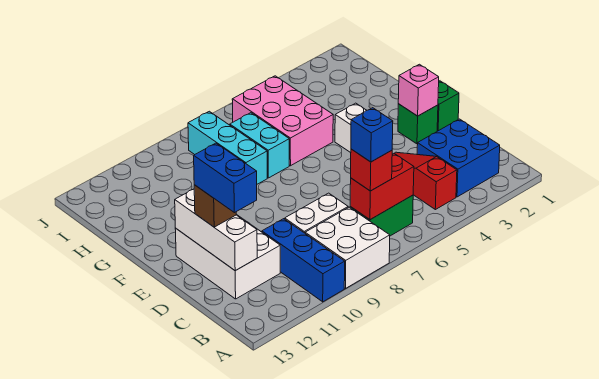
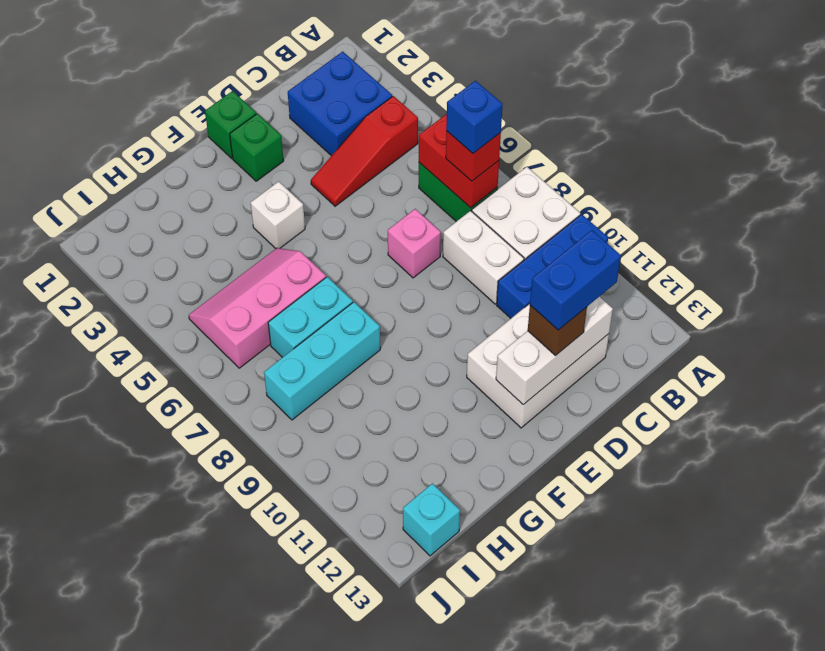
pink brick E2 level 2 -> pink brick D7 level 1
pink brick G5:I6 level 1 -> pink slope G5:I6 level 1 top 6
none -> cyan brick I13 level 1

